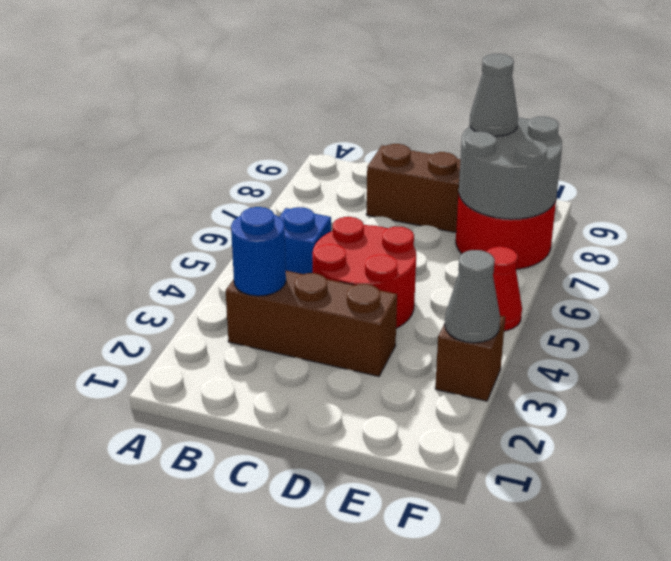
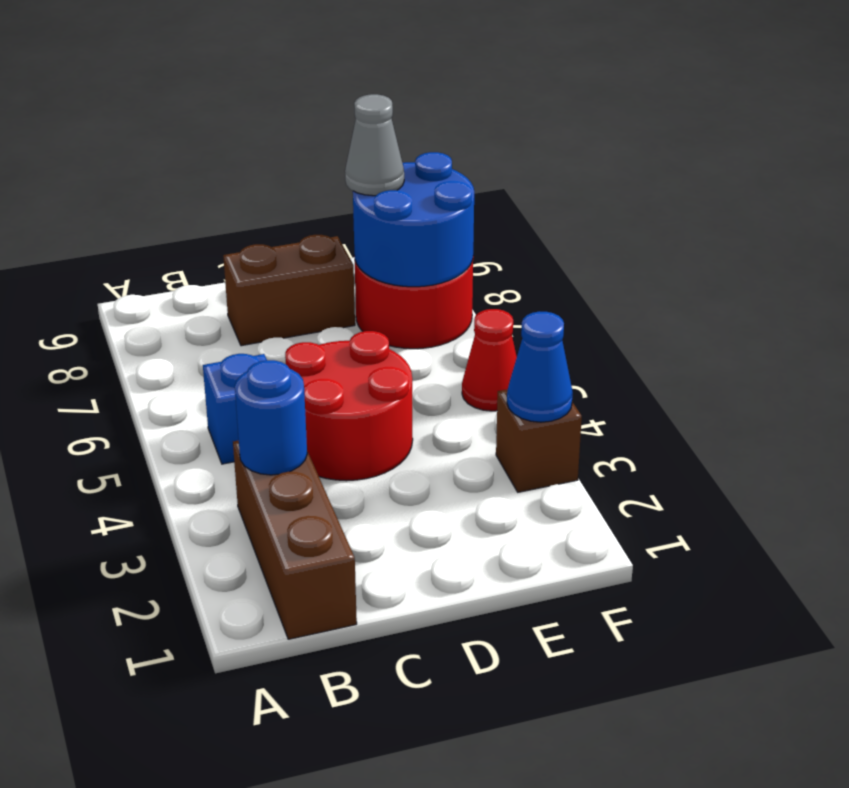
brown brick B3:D3 level 1 -> brown brick B1:B3 level 1
grey round brick E7:F8 level 2 -> blue round brick E7:F8 level 2
grey cone F3 level 2 -> blue cone F3 level 2

